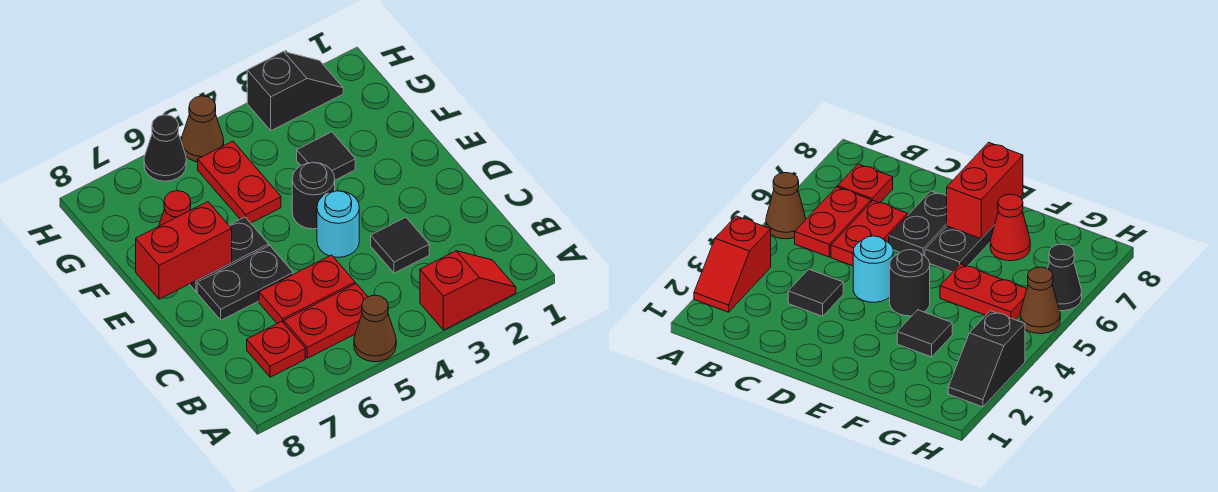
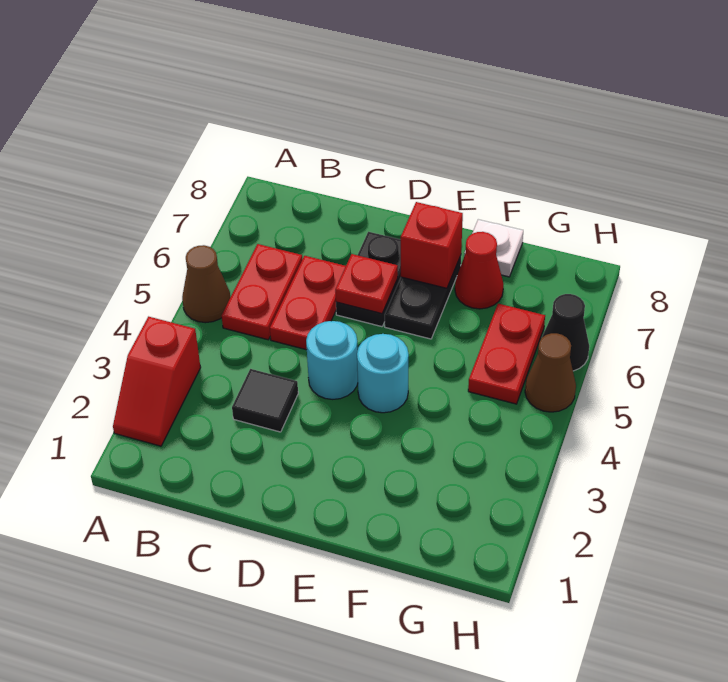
red plate B7 level 1 -> red plate D6 level 2
black round brick E4 level 1 -> cyan round brick E4 level 1
red brick E7:E8 level 2 -> red brick E7 level 2
black tile F3 level 1 -> none
red plate F5:G5 level 1 -> red plate G5:G6 level 1
none -> white plate F8 level 1
black slope H2:H3 level 1 top 3 -> none

